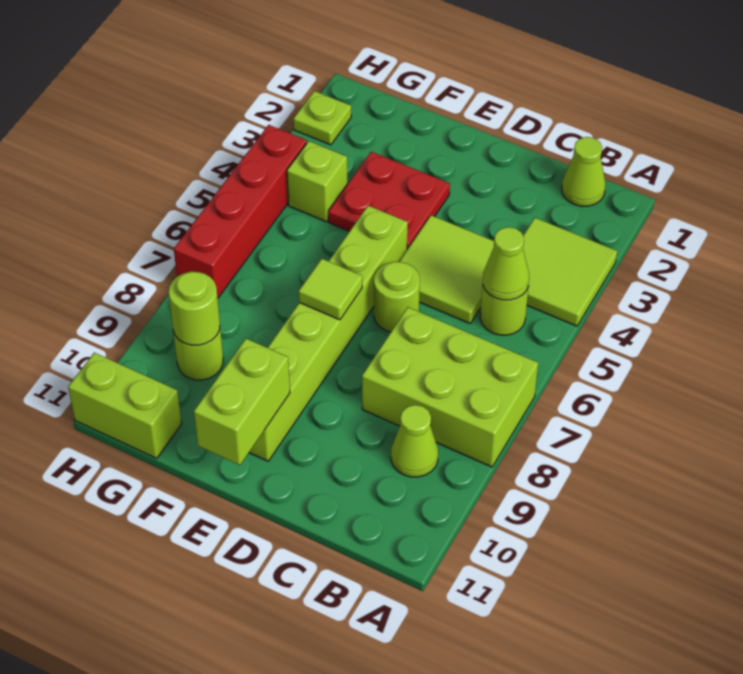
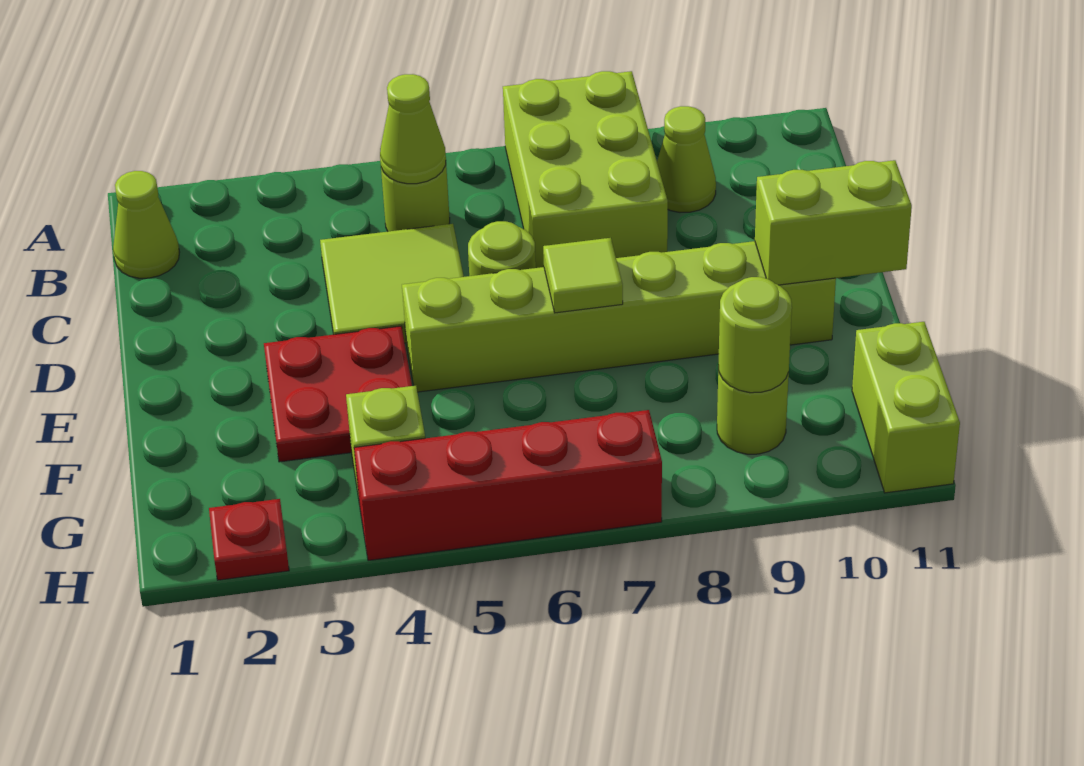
lime tile A3:B4 level 1 -> none
lime plate H2 level 1 -> red plate H2 level 1

